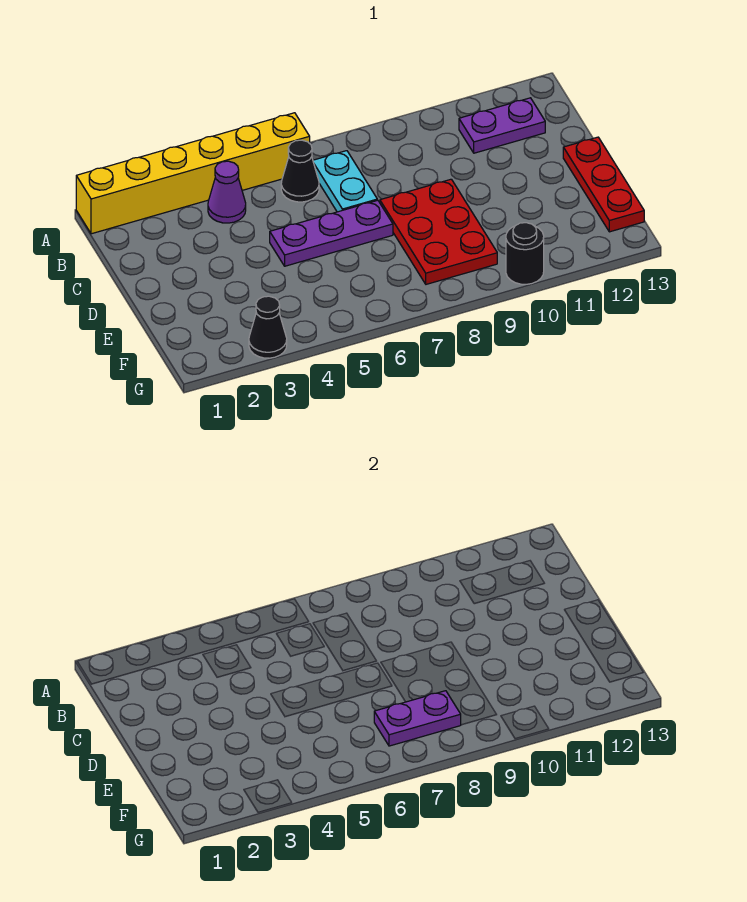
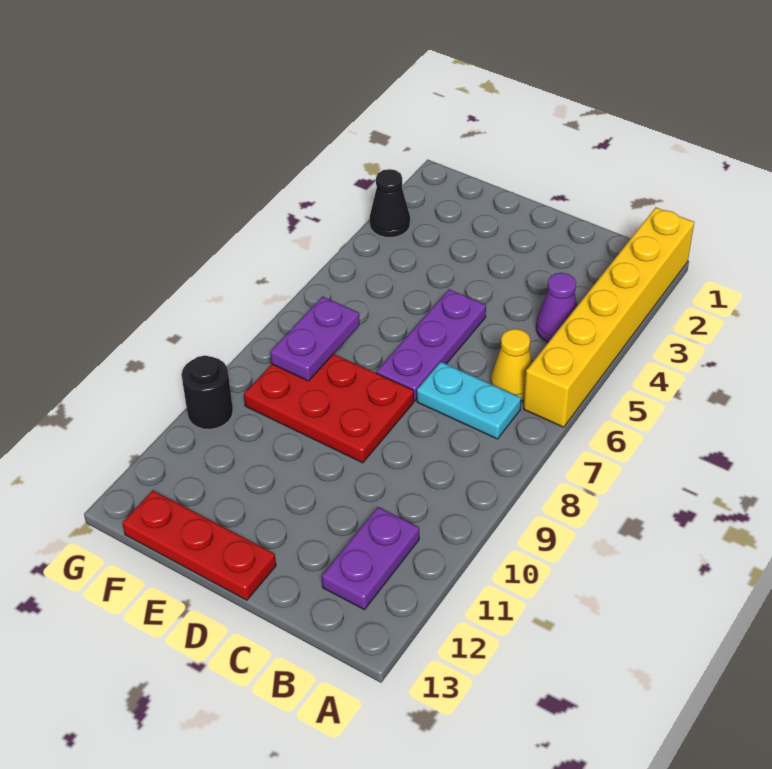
black cone B6 level 1 -> yellow cone B6 level 1

